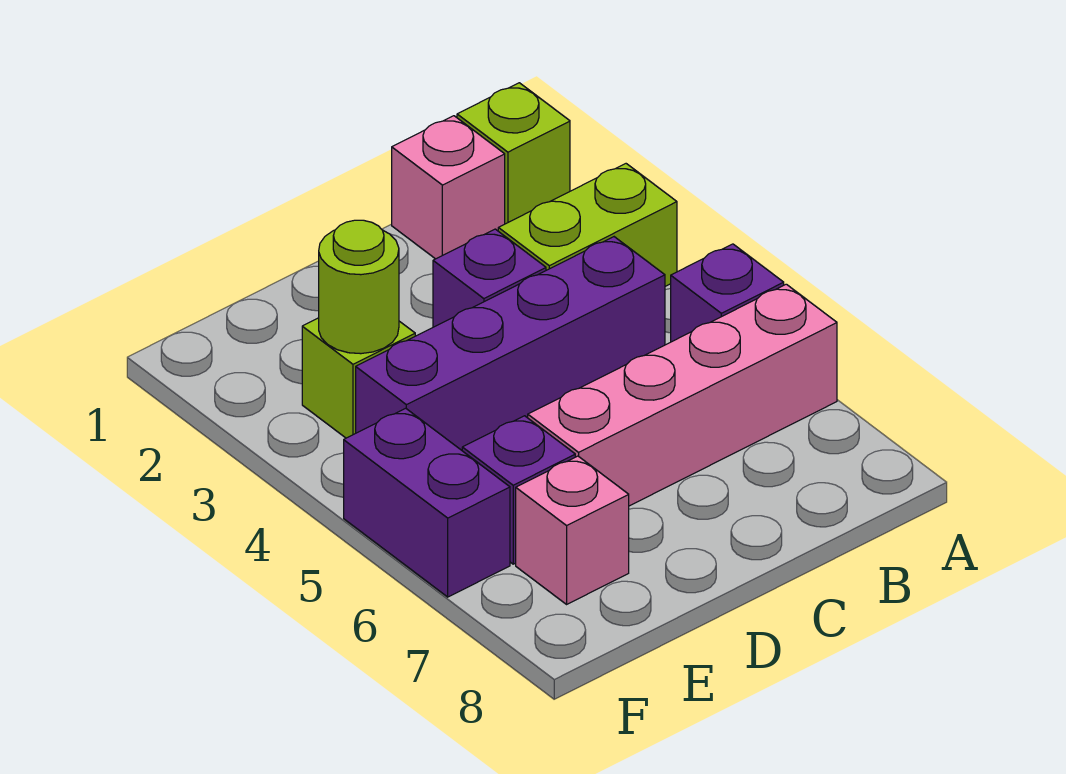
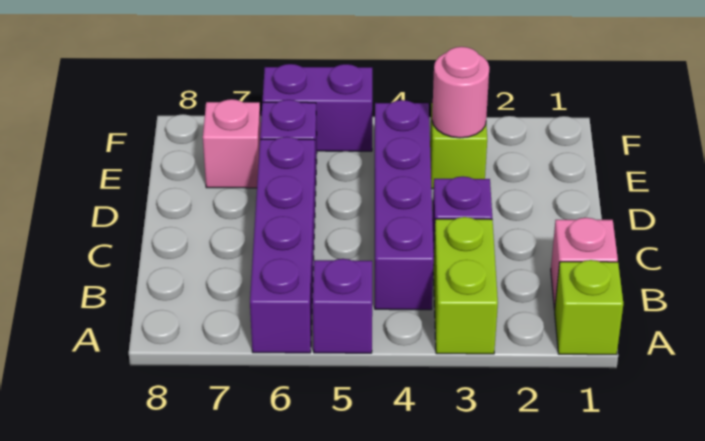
pink brick A6:D6 level 1 -> purple brick A6:D6 level 1
lime round brick E3 level 2 -> pink round brick E3 level 2

